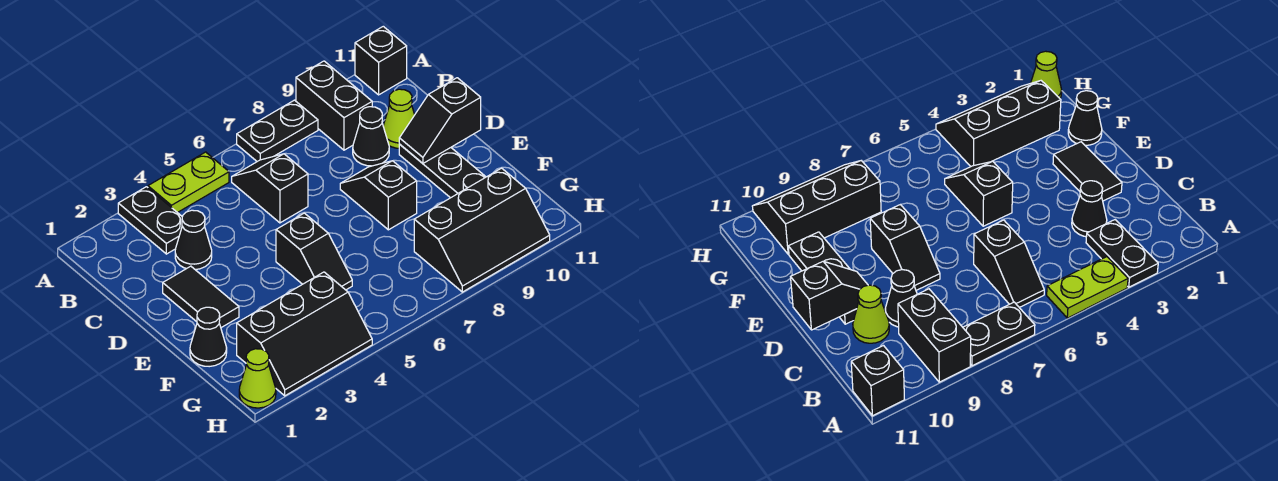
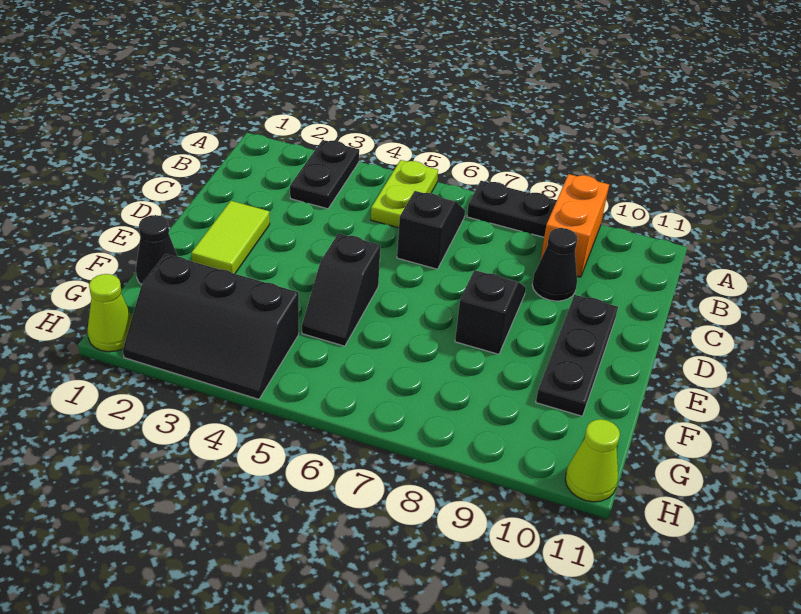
lime plate A4:A5 level 1 -> lime plate A5:B5 level 1
black brick A9:B9 level 1 -> orange brick A9:B9 level 1
black brick A11 level 1 -> none
black cone C3 level 1 -> none
lime cone C10 level 1 -> lime cone H11 level 1
black tile D2:E2 level 1 -> lime tile D2:E2 level 1
black slope D10:D11 level 2 top 11 -> none
black slope G8:H10 level 1 top G -> none

